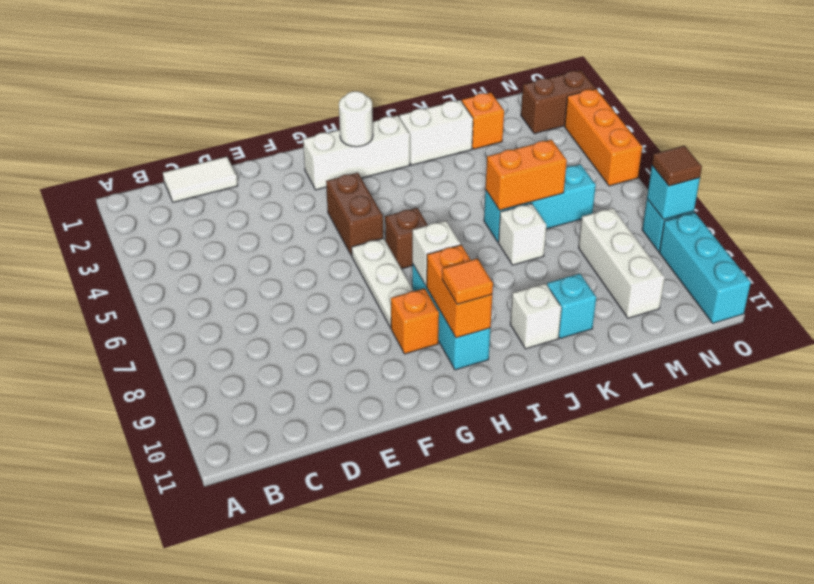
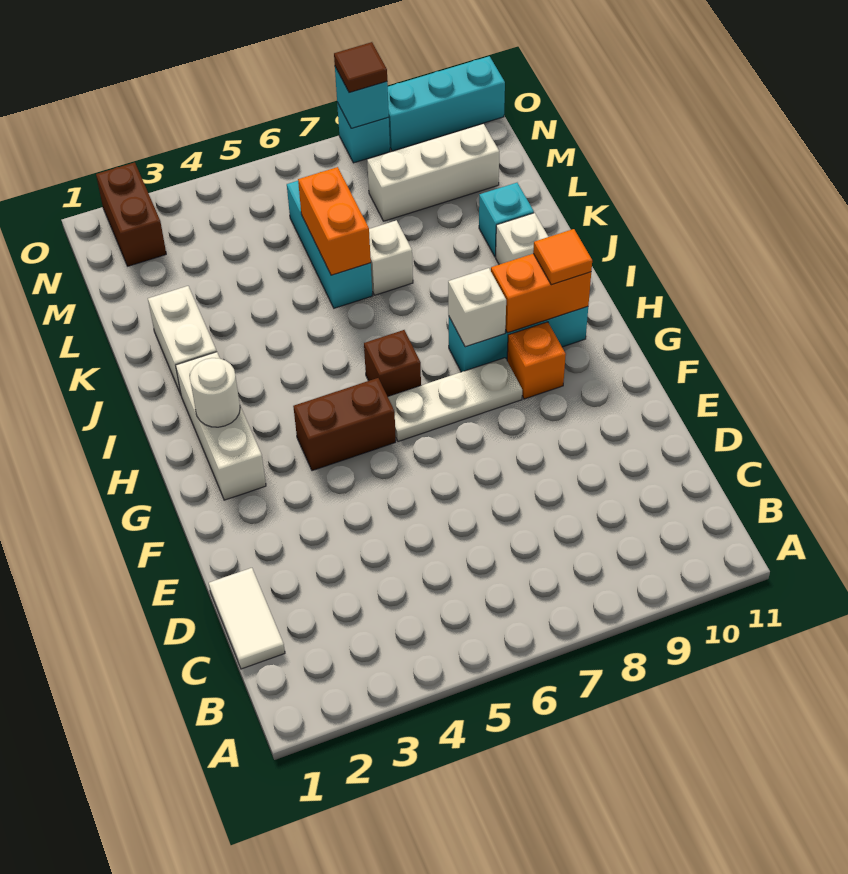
orange brick L2 level 1 -> none
orange brick O3:O5 level 1 -> none

